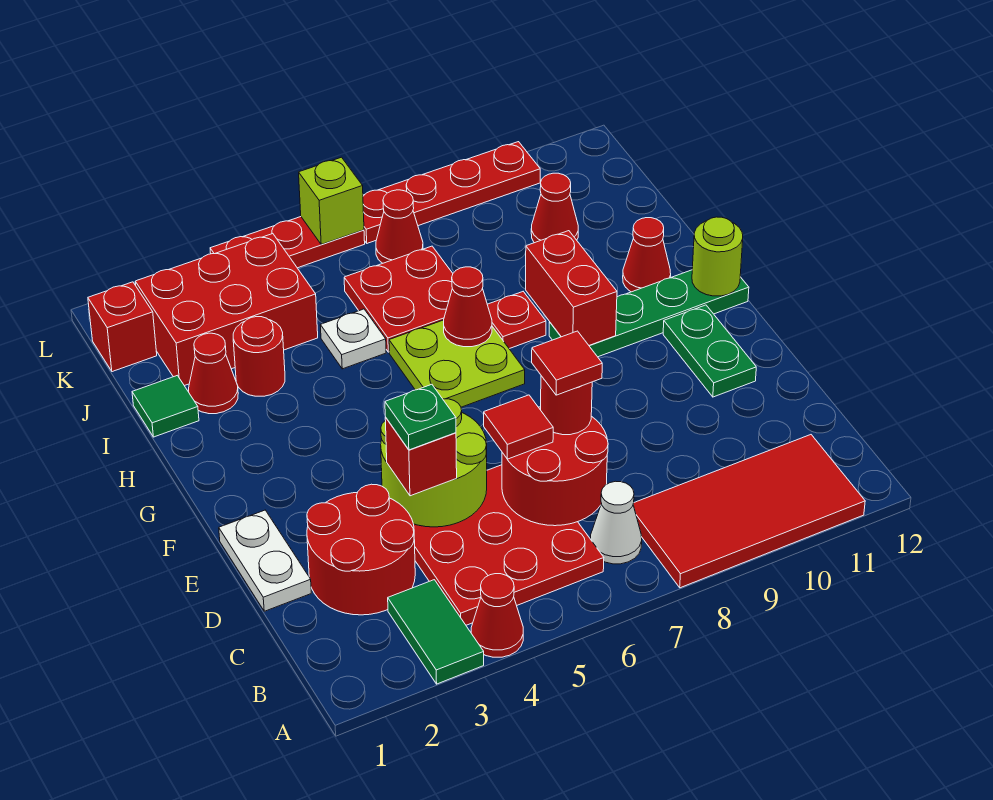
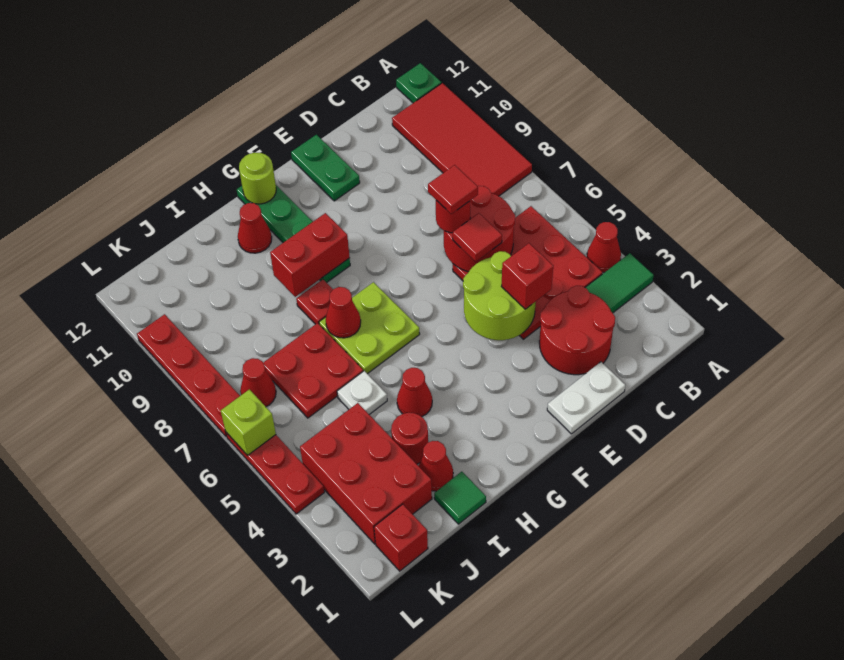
white cone B7 level 1 -> none
green plate D4 level 4 -> green plate A12 level 1
green plate E11:F11 level 1 -> green plate E11:E12 level 1
red cone J10 level 1 -> red cone H4 level 1

